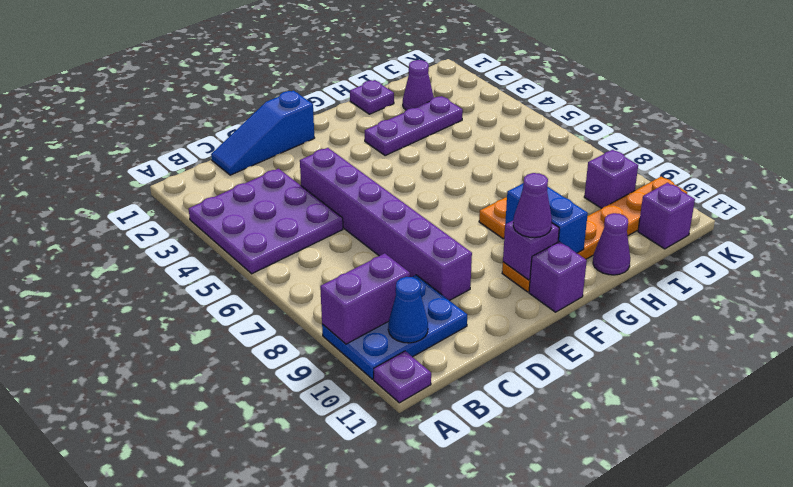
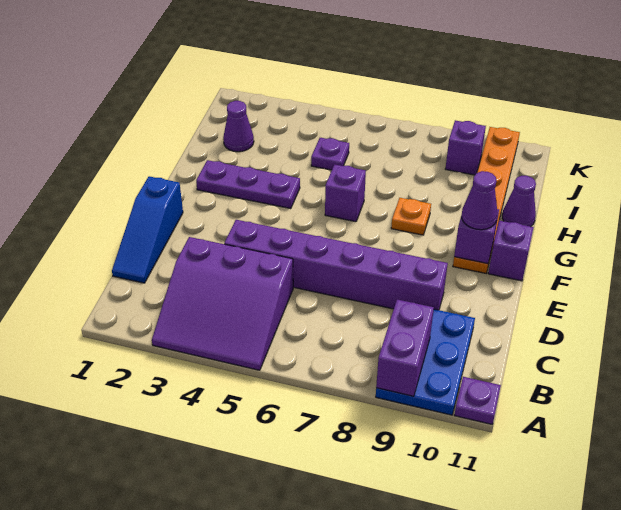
purple plate A3:C5 level 1 -> purple slope A3:C5 level 1 top C
blue cone B10 level 2 -> none
purple plate G3:I3 level 1 -> purple plate G2:G4 level 1
blue brick G9:G10 level 2 -> none
purple plate H1 level 1 -> purple plate I5 level 1
purple brick J11 level 1 -> purple brick G6 level 1

